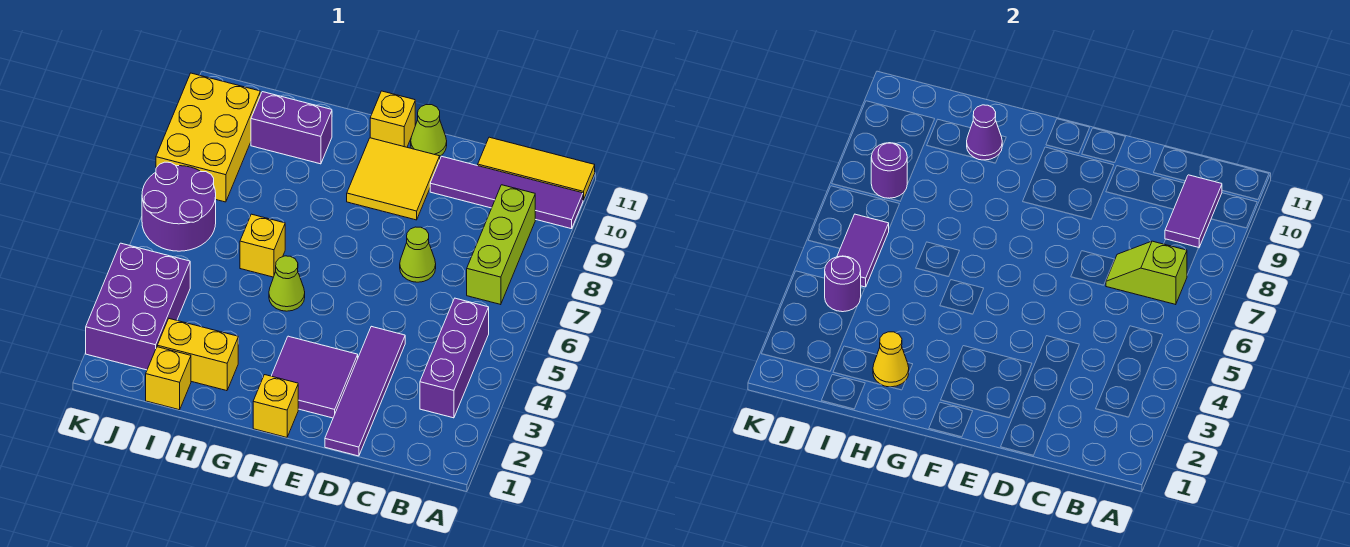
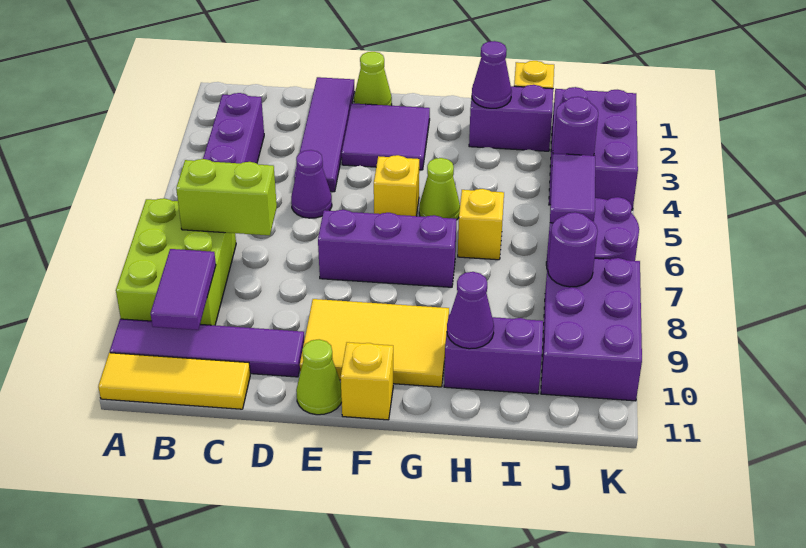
lime brick B7:B9 level 1 -> lime brick A7:B9 level 1
lime slope B7:C7 level 2 top B -> lime brick B7:C7 level 2
none -> purple cone D5 level 1
lime cone D7 level 1 -> lime cone E1 level 1
none -> purple brick E7:G7 level 1
yellow tile E9:F10 level 1 -> yellow tile E9:G10 level 1
yellow brick F1 level 1 -> yellow brick F5 level 1
yellow brick H2:I2 level 1 -> purple brick H2:I2 level 1
yellow cone H2 level 2 -> purple cone H2 level 2
yellow brick J8:K10 level 1 -> purple brick J8:K10 level 1

